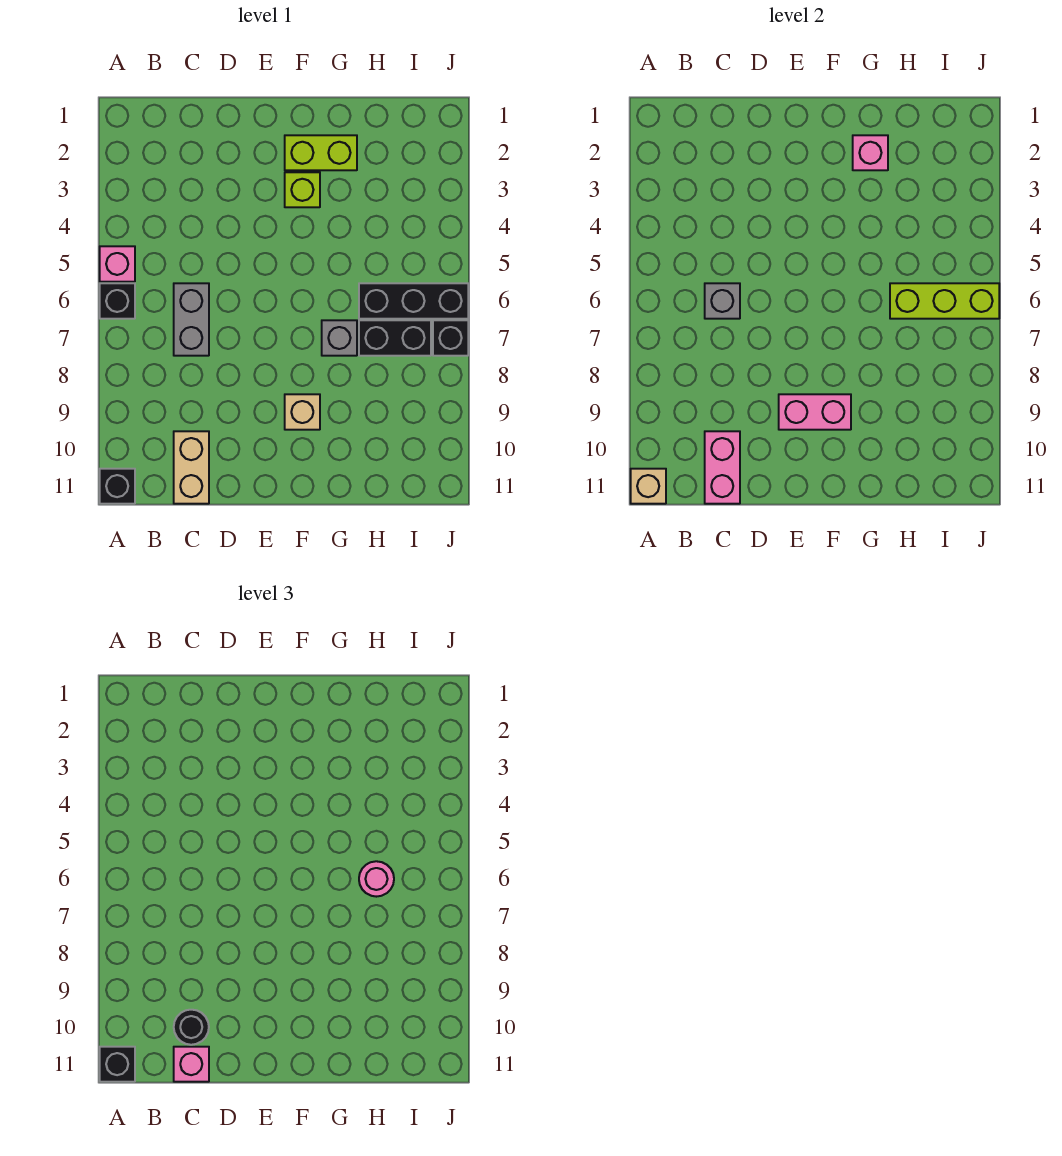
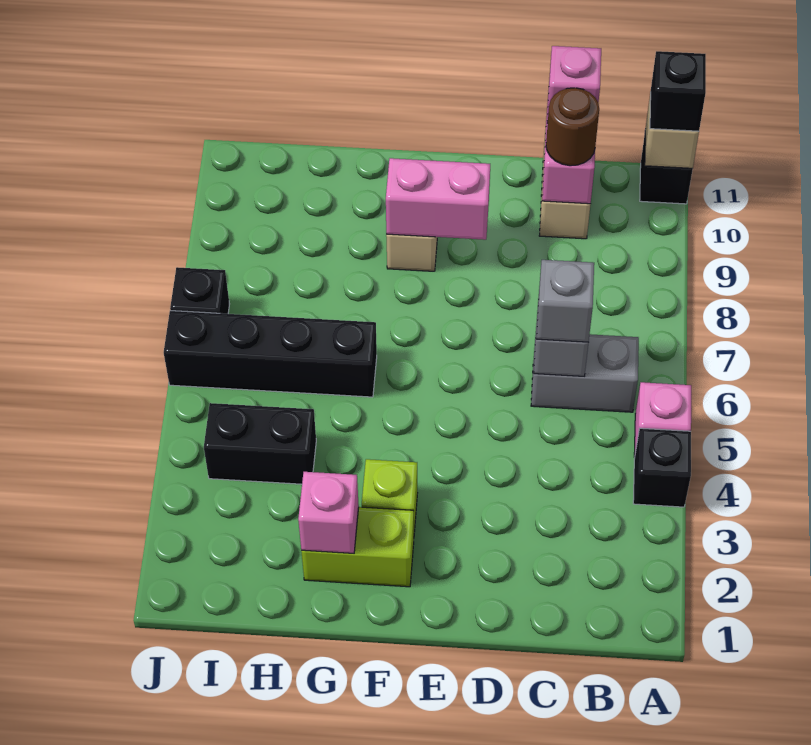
black brick A6 level 1 -> black brick A4 level 1
grey brick C6:C7 level 1 -> grey brick B6:C6 level 1
black round brick C10 level 3 -> brown round brick C10 level 3
grey brick G7 level 1 -> grey brick C6 level 3
black brick H6:J6 level 1 -> black brick G6:J6 level 1
lime brick H6:J6 level 2 -> none
pink round brick H6 level 3 -> none
black brick H7:I7 level 1 -> black brick H4:I4 level 1

